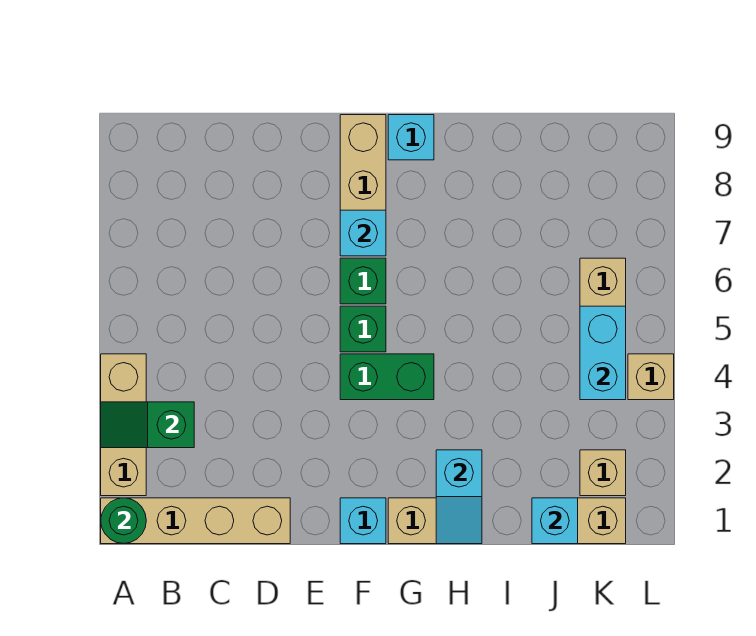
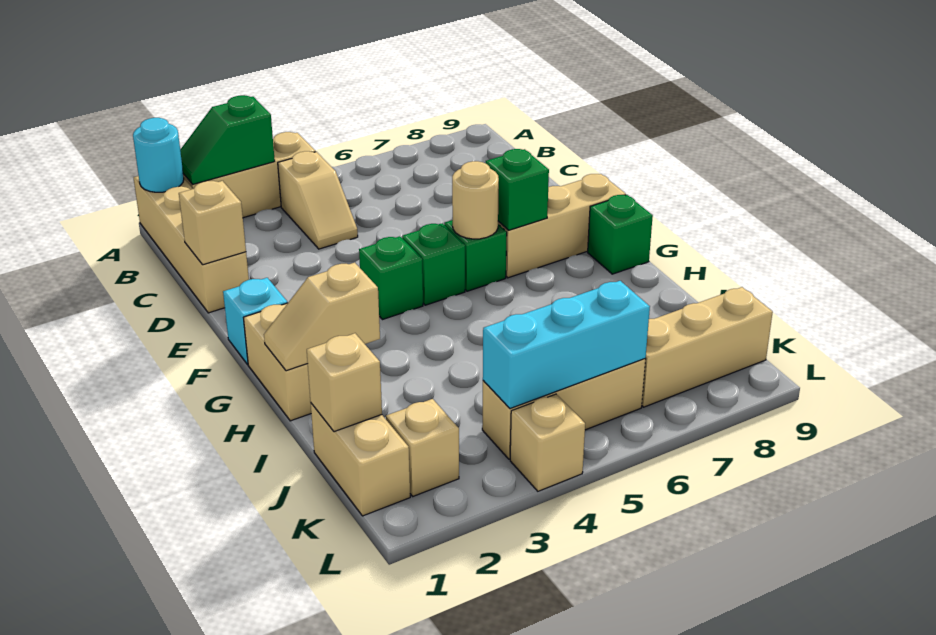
green round brick A1 level 2 -> cyan round brick A1 level 2
green slope A3:B3 level 2 top B -> green slope A2:A3 level 2 top 3
none -> tan slope B4:C4 level 1 top B
none -> tan brick D1 level 2
green brick F4:G4 level 1 -> green brick F4 level 1
none -> tan round brick F6 level 2
cyan brick F7 level 2 -> green brick F7 level 2
cyan brick G9 level 1 -> green brick G9 level 1
cyan slope H1:H2 level 2 top 2 -> tan slope H1:H2 level 2 top 2
cyan brick J1 level 2 -> tan brick J1 level 2
cyan brick K4:K5 level 2 -> cyan brick K4:K6 level 2
none -> tan brick K7:K9 level 1

